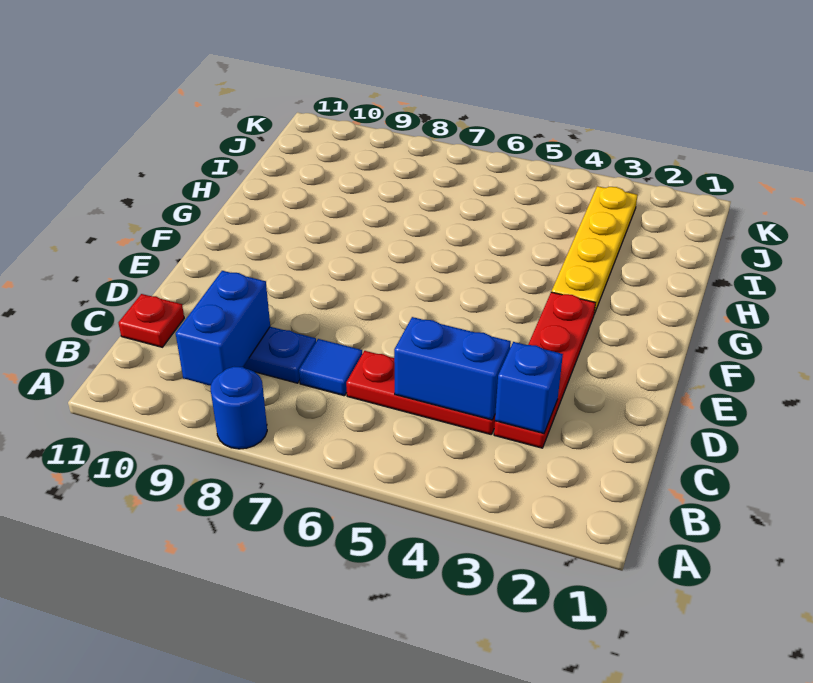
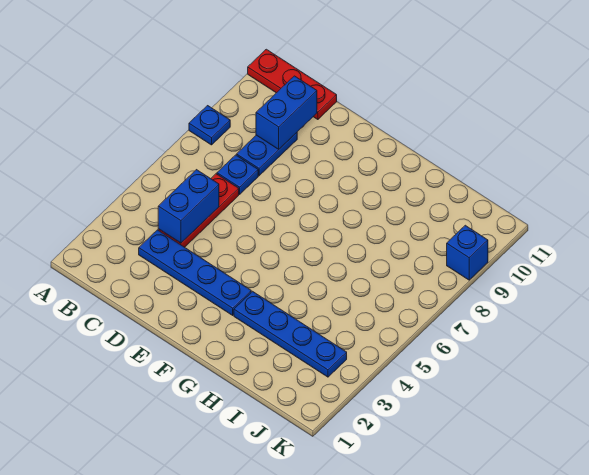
blue round brick A8 level 1 -> blue plate A8 level 1
blue brick B9:C9 level 2 -> blue brick C9:C10 level 2
red plate C3:F3 level 1 -> blue plate C3:F3 level 1
blue brick C3 level 2 -> blue brick K9 level 1
blue tile C7 level 1 -> blue plate C7 level 1
red plate C11 level 1 -> red plate A11:C11 level 1
yellow plate G3:J3 level 1 -> blue plate G3:J3 level 1

